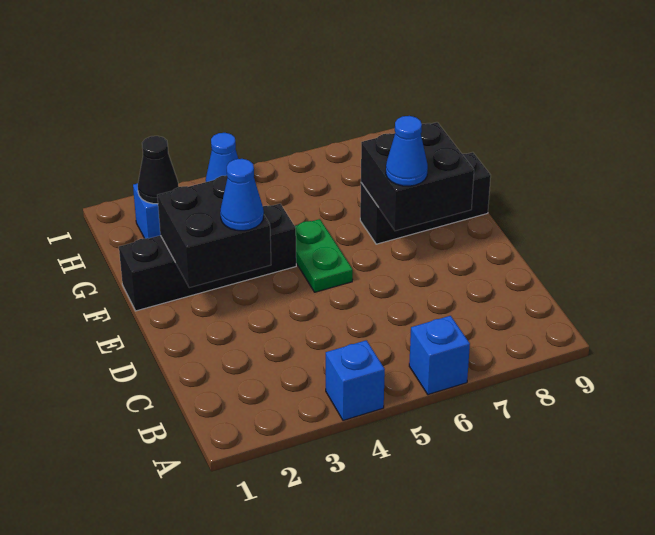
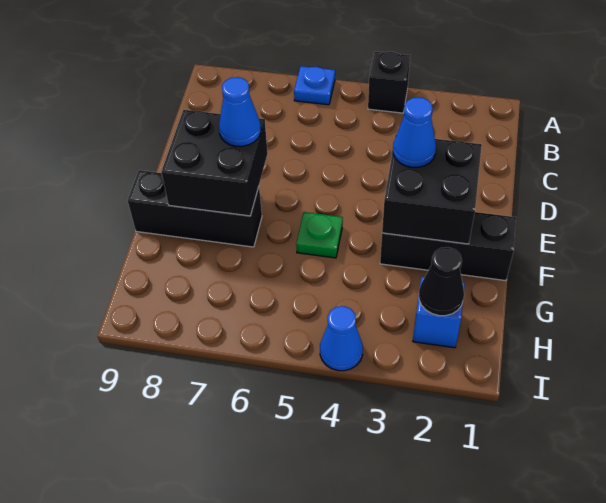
blue brick A4 level 1 -> black brick A4 level 1
blue brick A6 level 1 -> blue plate A6 level 1
green plate E5:F5 level 1 -> green plate F5 level 1
black brick F1:F4 level 1 -> black brick F1:F3 level 1

